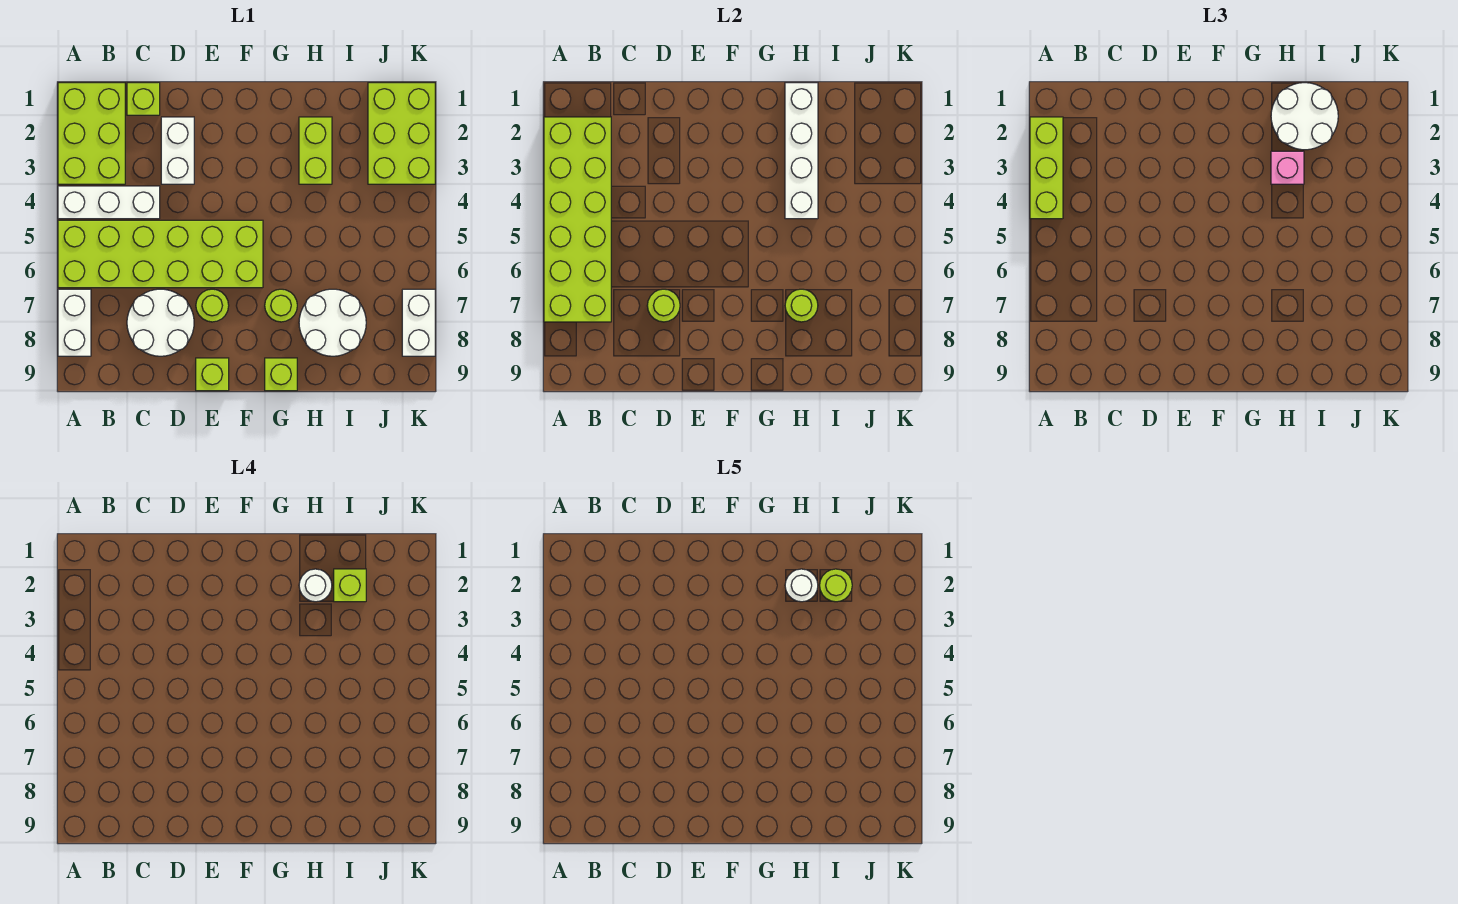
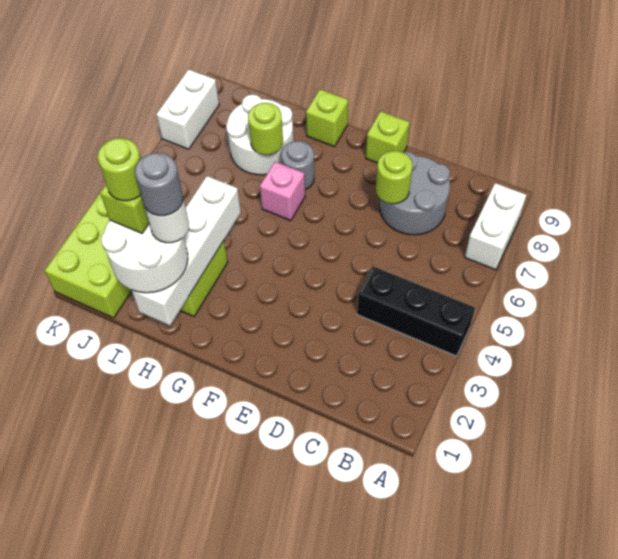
lime brick A1:B3 level 1 -> none
lime brick A2:B7 level 2 -> none
lime brick A2:A4 level 3 -> none
white brick A4:C4 level 1 -> black brick A4:C4 level 1
lime brick A5:F6 level 1 -> none
lime brick C1 level 1 -> none
white round brick C7:D8 level 1 -> grey round brick C7:D8 level 1
white brick D2:D3 level 1 -> none
lime round brick E7 level 1 -> none
lime round brick G7 level 1 -> grey round brick G7 level 1
white round brick H2 level 5 -> grey round brick H2 level 5
pink brick H3 level 3 -> pink brick G6 level 1

